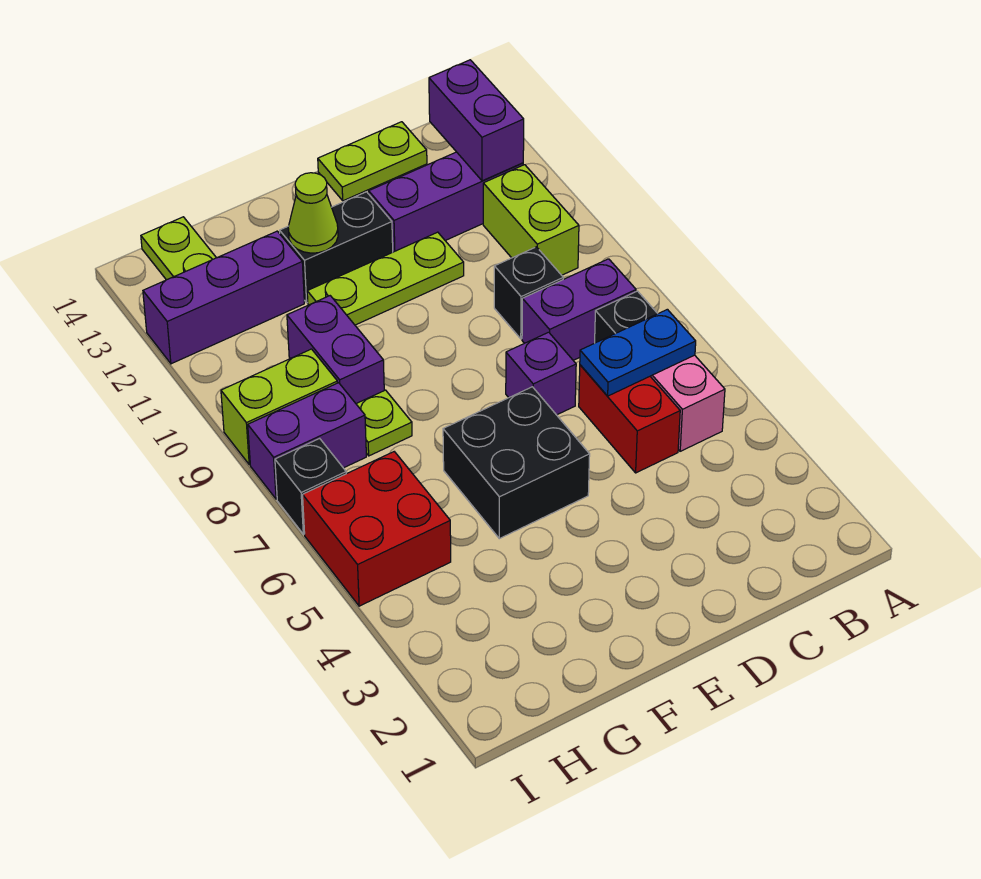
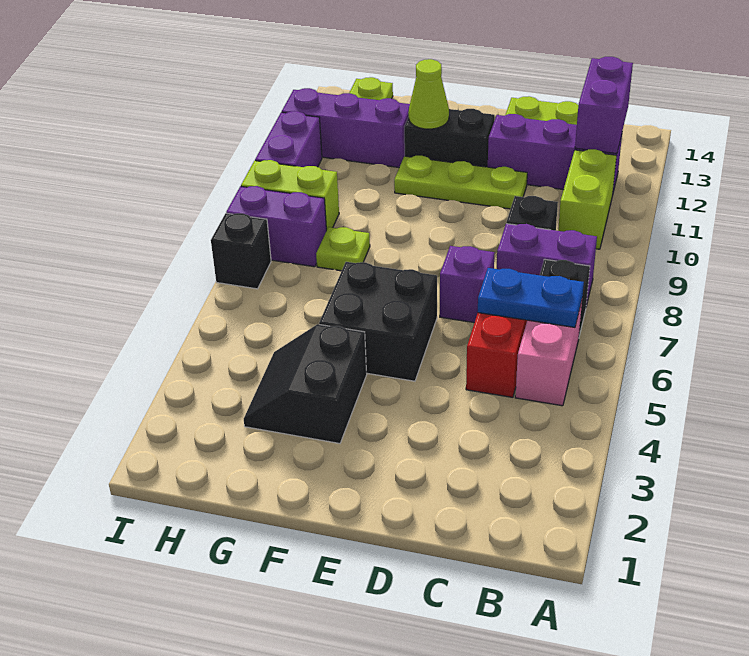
none -> black slope F3:G4 level 1 top F
purple brick G9:G10 level 1 -> purple brick I10:I11 level 1
red brick H5:I6 level 1 -> none

